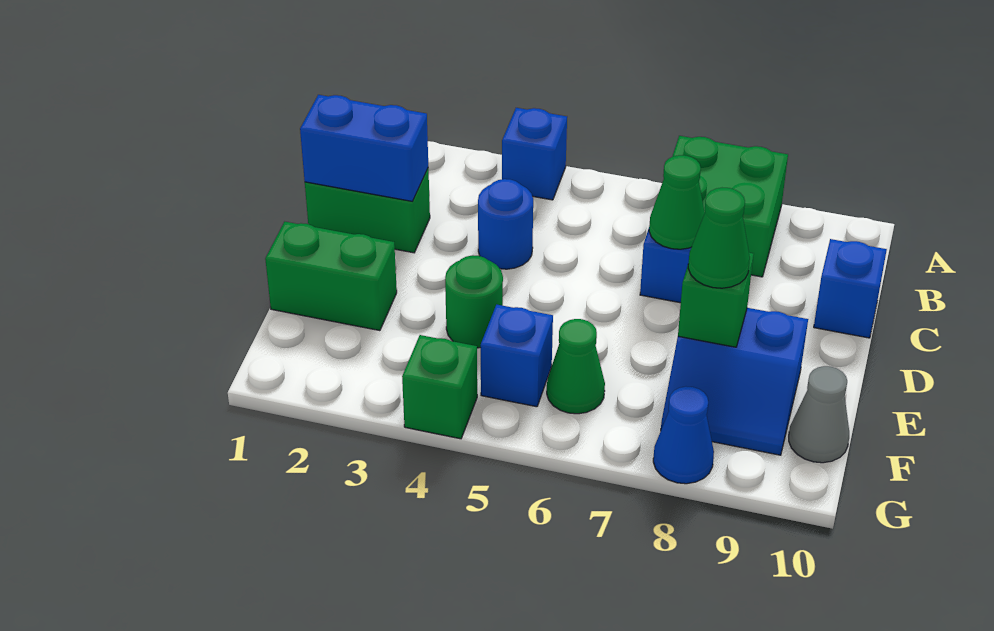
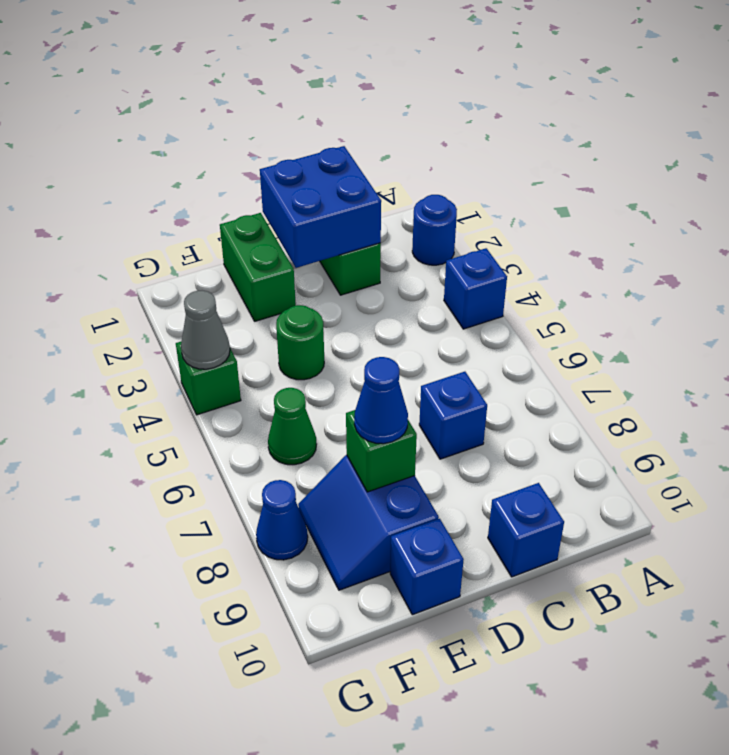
green brick A7:B8 level 1 -> none
blue brick C1:C2 level 2 -> blue brick C1:D2 level 2
blue round brick C4 level 1 -> blue round brick A2 level 1
green cone C7 level 2 -> none
green cone E8 level 3 -> blue cone E8 level 3
blue brick F5 level 1 -> blue brick E10 level 1
grey cone F10 level 1 -> grey cone G4 level 2

